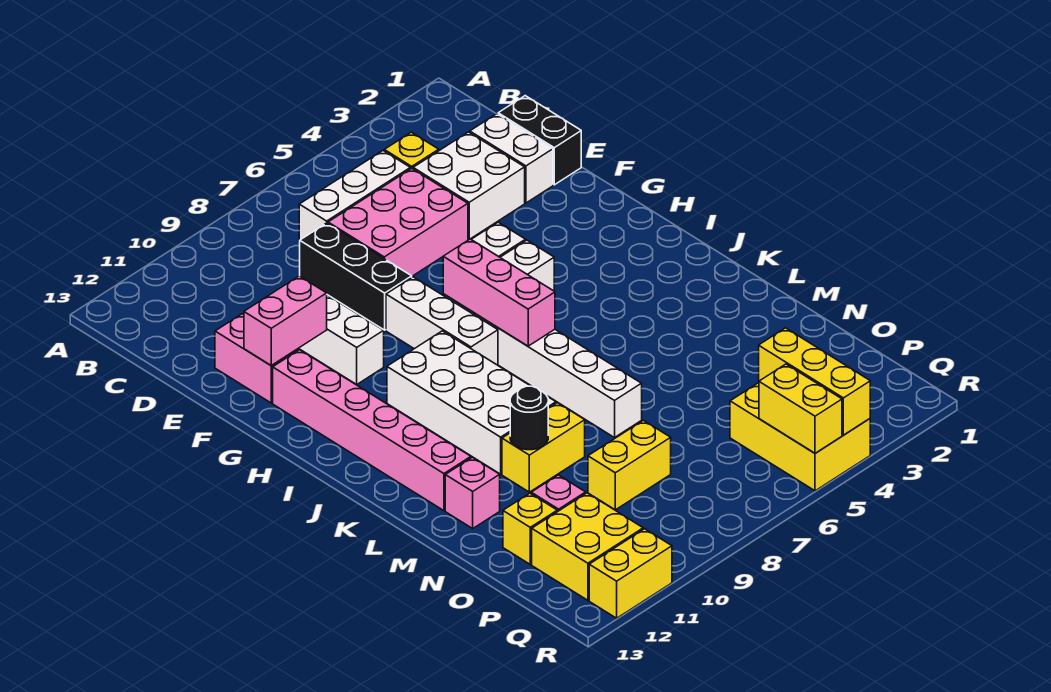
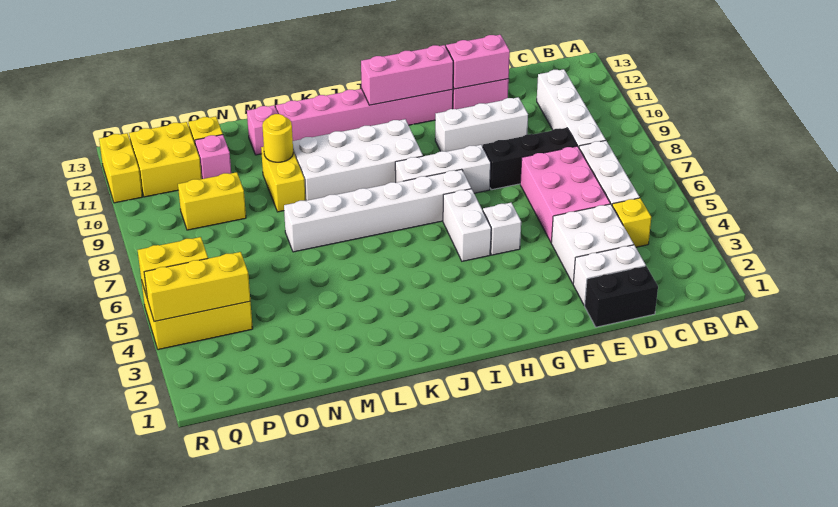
none -> white brick C8:C11 level 1
pink brick F11:F12 level 2 -> pink brick E12:F12 level 2
pink brick H7:J7 level 2 -> pink brick G12:I12 level 2
black round brick M10 level 2 -> yellow round brick M10 level 2
yellow brick O8:O9 level 1 -> yellow brick O9:P9 level 1

